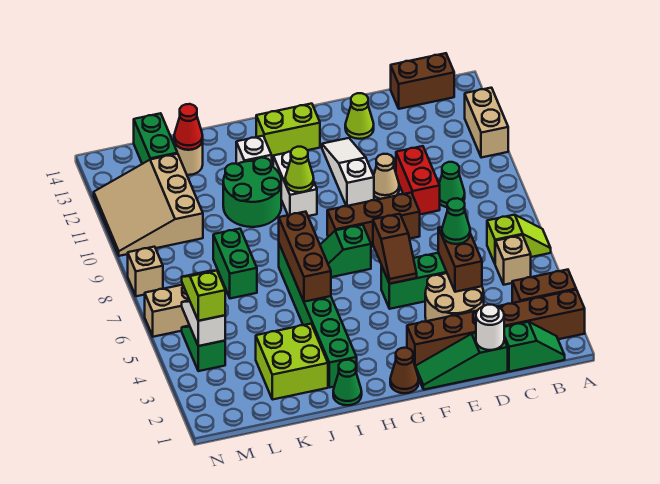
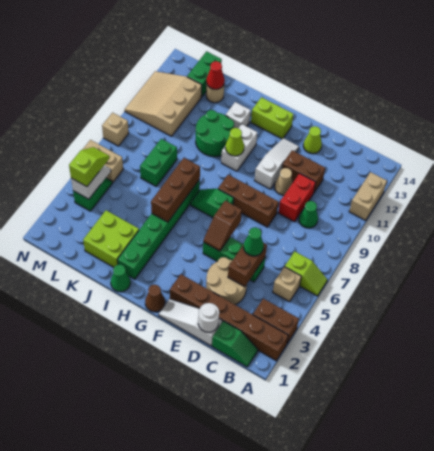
brown brick B14:C14 level 1 -> brown brick D11:E11 level 1
green slope D1:F1 level 1 top D -> white slope D1:F1 level 1 top D

